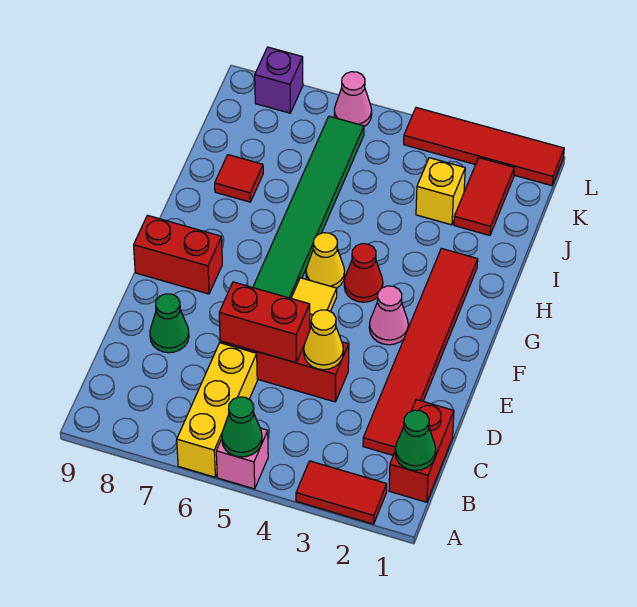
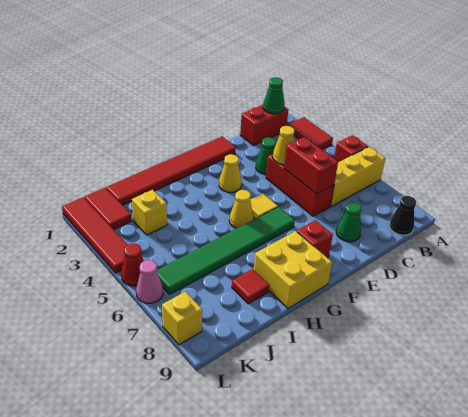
pink brick A5 level 1 -> red brick A5 level 1
green cone A5 level 2 -> green cone D3 level 1
none -> black cone B9 level 1
red tile C2:H2 level 1 -> red tile E1:J1 level 1
pink cone F3 level 1 -> yellow cone F3 level 1
red brick F8:F9 level 1 -> red brick F8 level 1
red cone G4 level 1 -> red cone L5 level 1
none -> yellow brick G8:H9 level 1
red tile J2:K2 level 1 -> red tile K1:K2 level 1
purple brick L8 level 1 -> yellow brick L8 level 1

